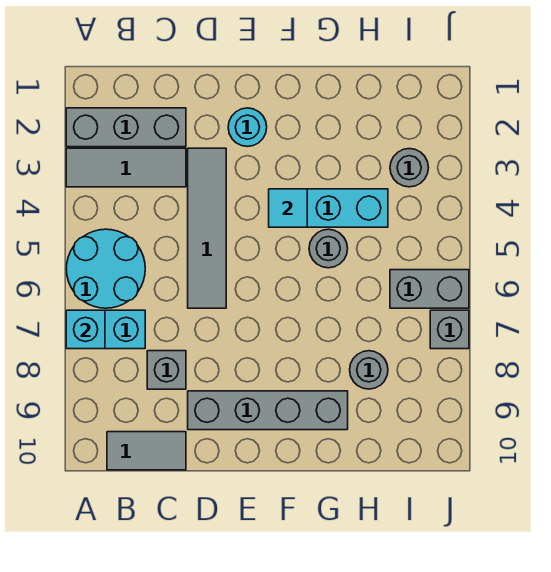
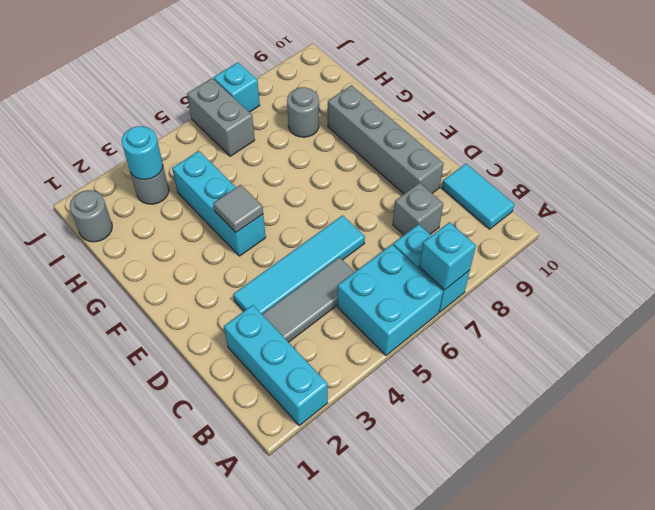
grey brick A2:C2 level 1 -> cyan brick A2:C2 level 1
grey tile A3:C3 level 1 -> grey tile C3:C5 level 1
cyan round brick A5:B6 level 1 -> cyan brick A5:B6 level 1
grey tile B10:C10 level 1 -> cyan tile B10:C10 level 1
grey tile D3:D6 level 1 -> cyan tile D3:D6 level 1
cyan round brick E2 level 1 -> cyan round brick I3 level 2
cyan tile F4 level 2 -> grey tile F4 level 2
grey round brick G5 level 1 -> grey round brick I1 level 1
grey brick J7 level 1 -> cyan brick J7 level 1

